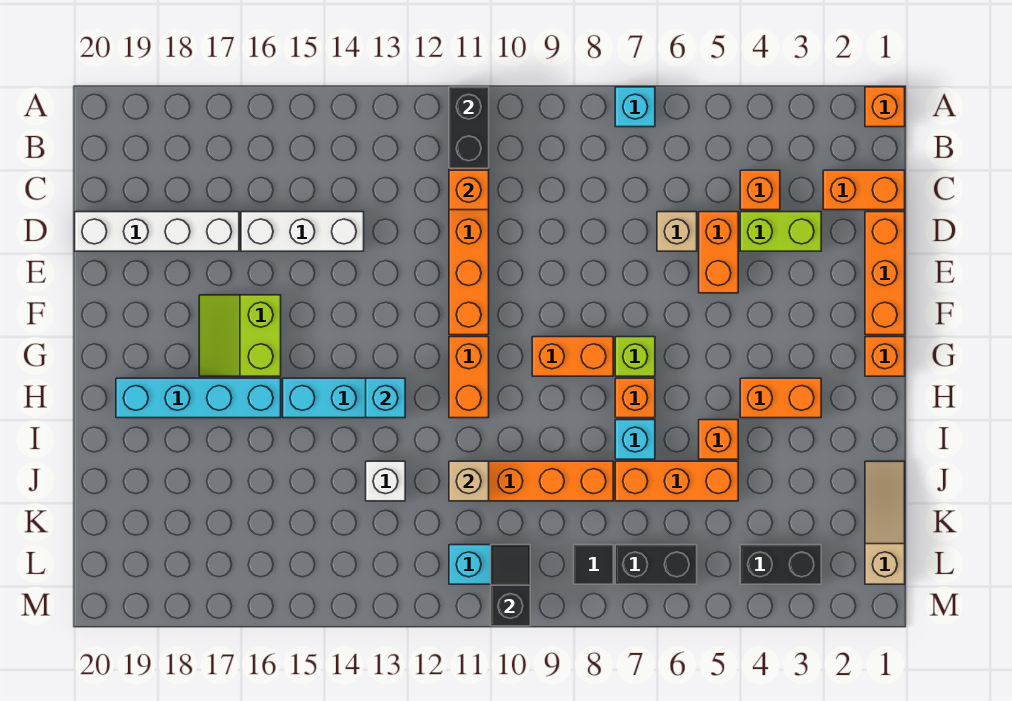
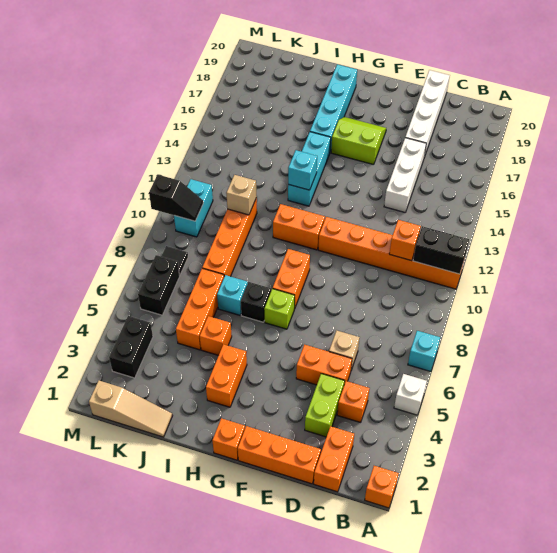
orange brick H7 level 1 -> black brick H7 level 1
white brick J13 level 1 -> white brick A5 level 1

